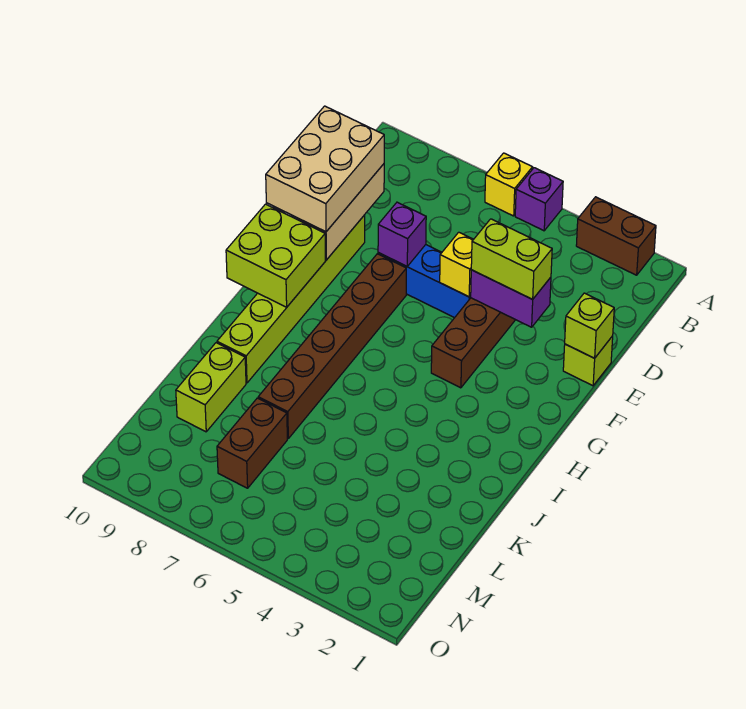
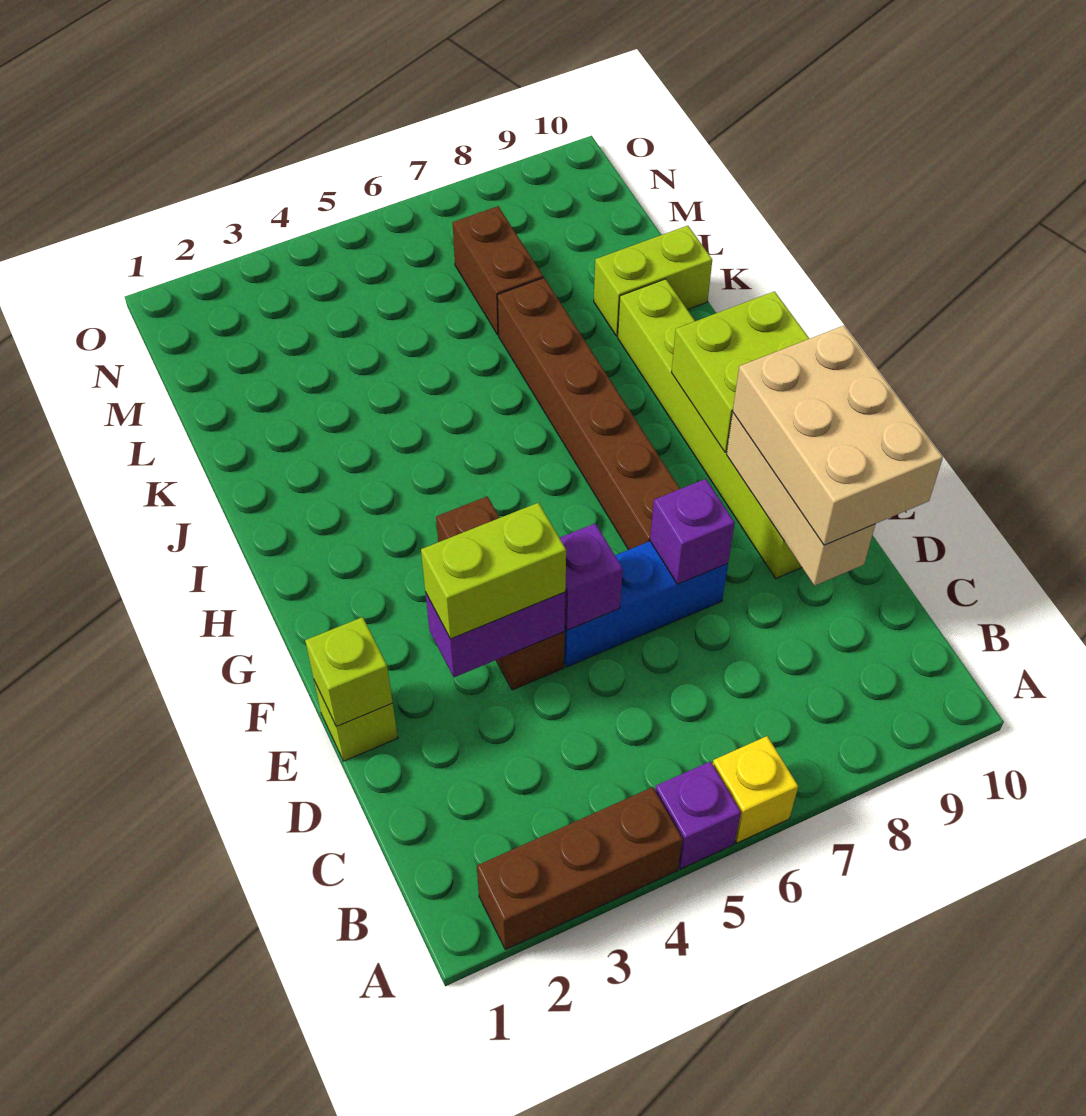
brown brick A2:A3 level 1 -> brown brick A2:A4 level 1
yellow brick E5 level 2 -> purple brick E5 level 2
lime brick K9:L9 level 1 -> lime brick K9:K10 level 1

